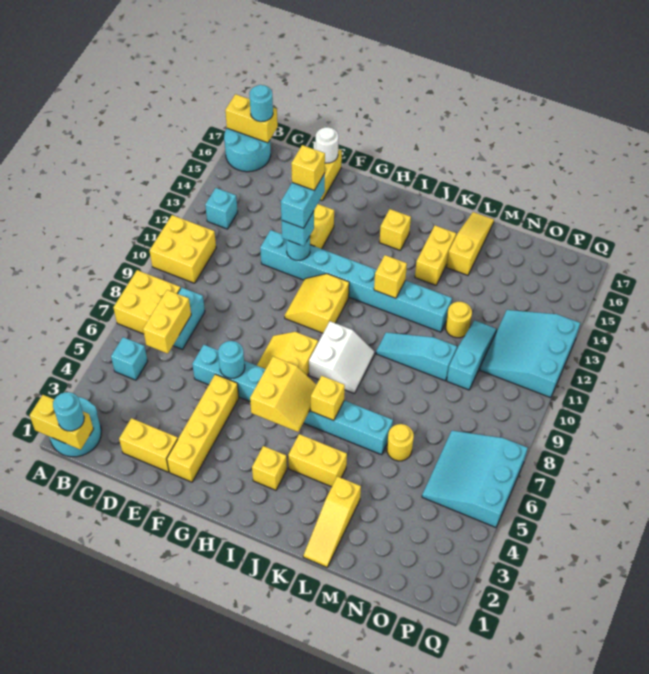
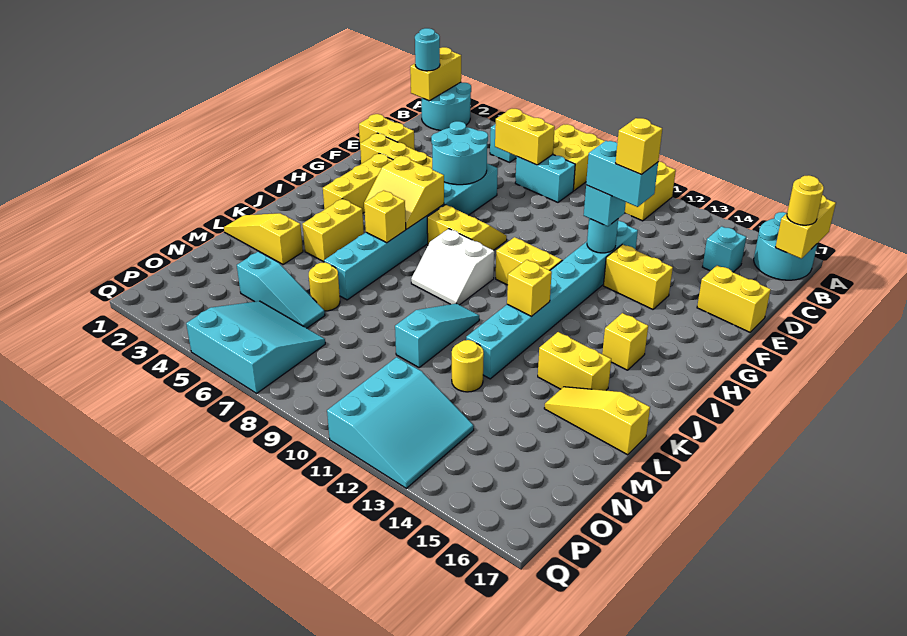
cyan brick B13 level 1 -> cyan brick C15 level 1
cyan round brick B17 level 3 -> yellow round brick B17 level 3
yellow brick D2:E2 level 1 -> yellow brick E1:E2 level 1
white round brick E17 level 2 -> none
cyan round brick F6 level 2 -> cyan round brick E5:F6 level 2
yellow brick I3 level 1 -> yellow brick G3:I3 level 1
yellow slope L15:L17 level 1 top 15 -> yellow slope L15:L17 level 1 top 17
cyan slope N10:N12 level 1 top 10 -> cyan slope N4:N6 level 1 top 4
cyan slope O11:Q13 level 1 top Q -> cyan slope O11:Q13 level 1 top 11

